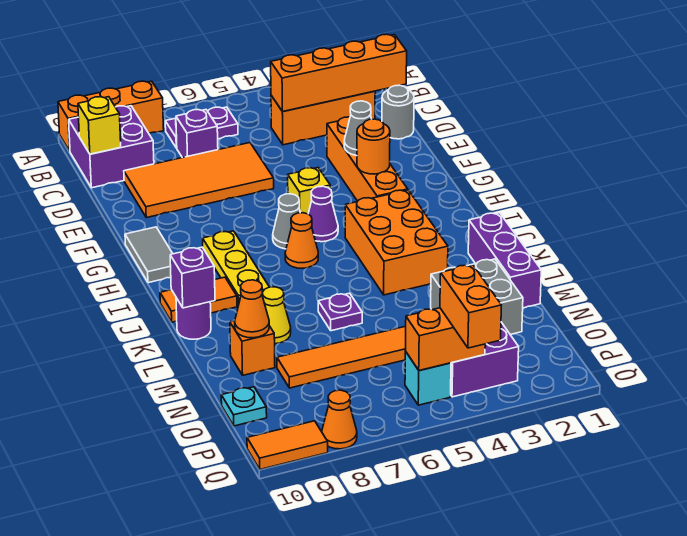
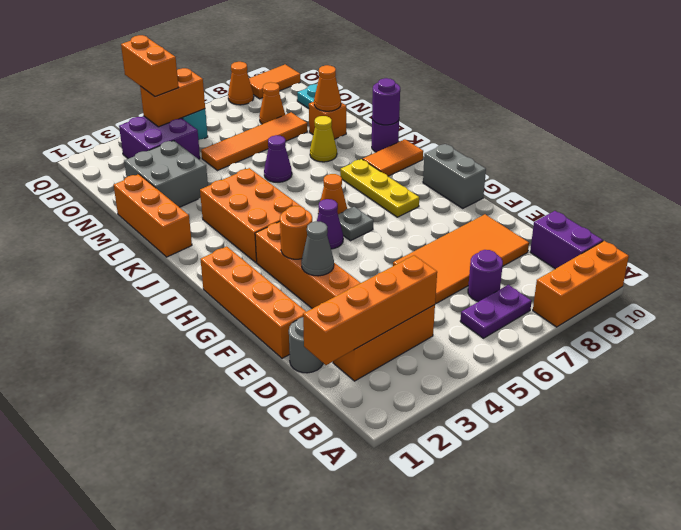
purple brick B9:C10 level 1 -> purple brick B10:C10 level 1
purple brick C7 level 1 -> purple round brick C7 level 1
yellow brick C10 level 2 -> none
none -> orange brick E1:H1 level 1
yellow brick G5 level 1 -> none
grey tile G10:H10 level 1 -> grey brick G10:H10 level 1
grey cone H6 level 1 -> grey plate H6 level 1
purple brick K1:M1 level 1 -> orange brick K1:M1 level 1
purple brick K10 level 2 -> purple round brick K10 level 2
purple plate L6 level 1 -> purple cone L6 level 1
none -> orange cone O8 level 1

